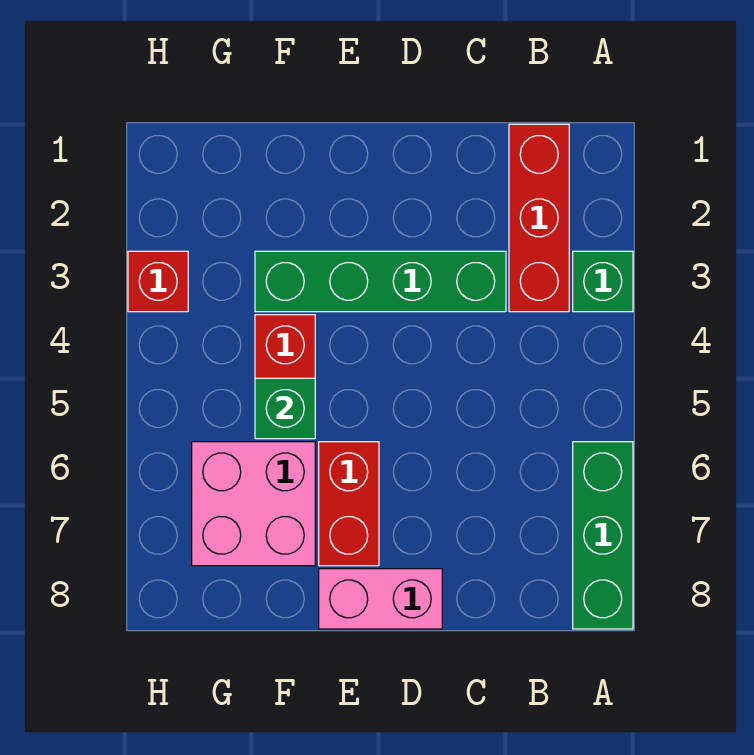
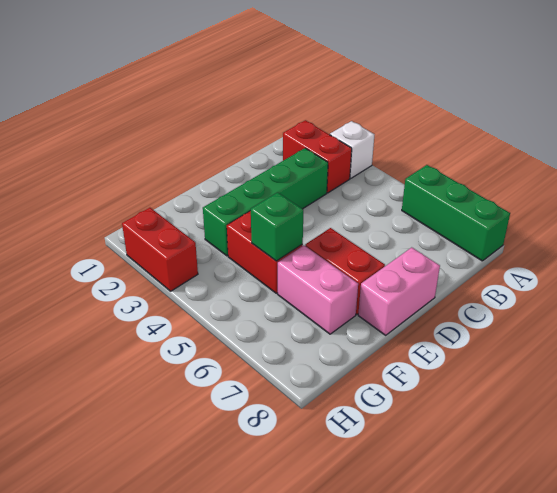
green brick A3 level 1 -> white brick A3 level 1
red brick B1:B3 level 1 -> red brick B2:B3 level 1
pink brick F6:G7 level 1 -> pink brick F6:F7 level 1
red brick H3 level 1 -> red brick H2:H3 level 1

